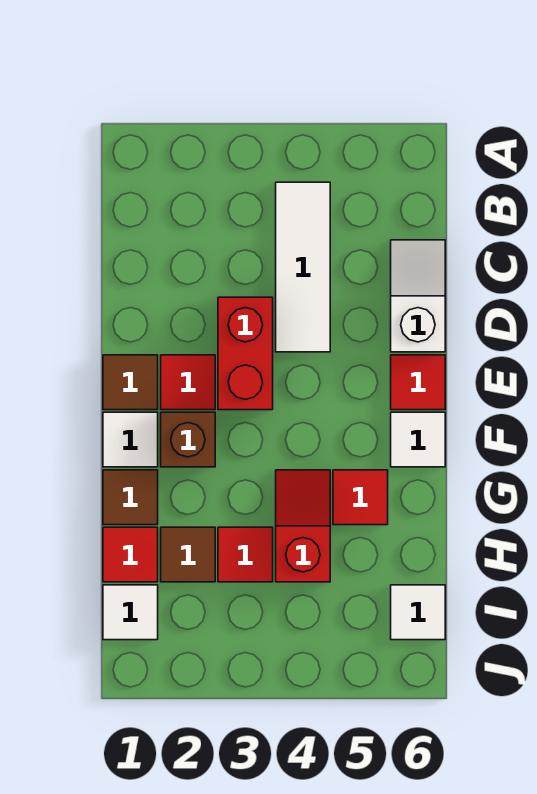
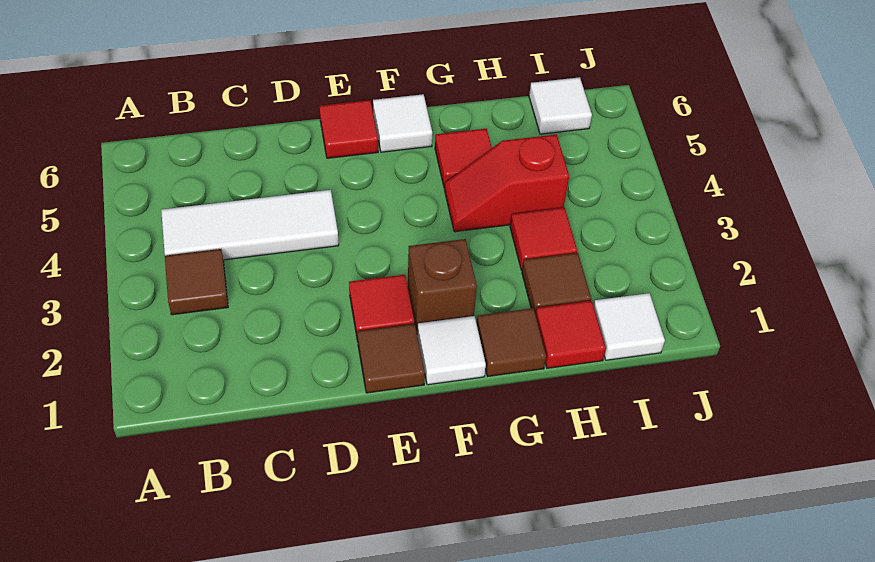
none -> brown tile B3 level 1
white slope C6:D6 level 1 top D -> none
red brick D3:E3 level 1 -> none

